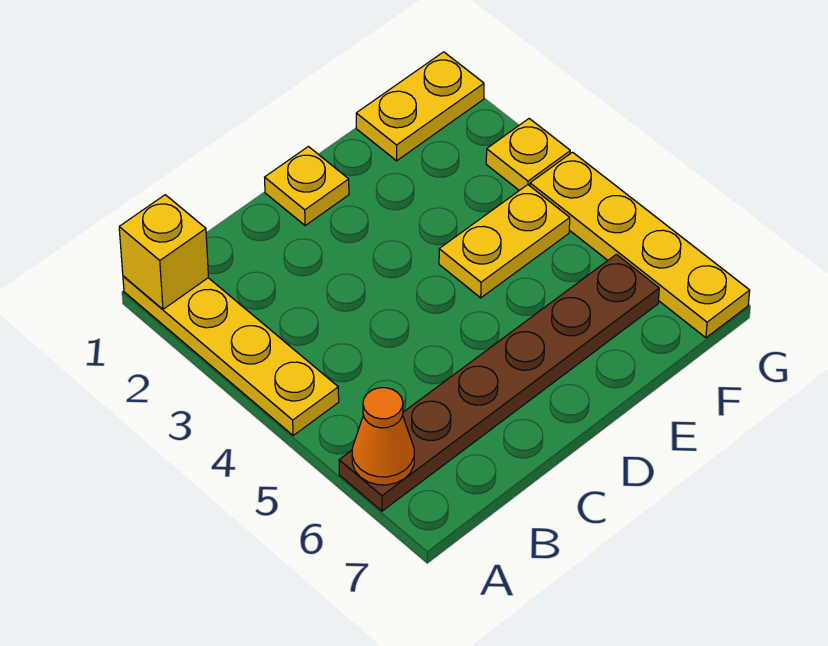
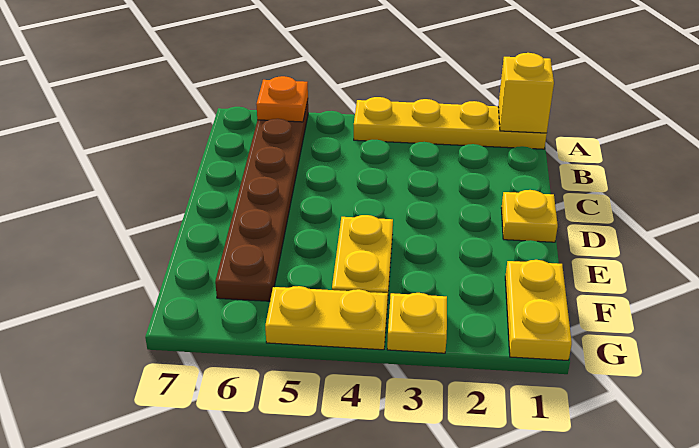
orange cone A6 level 2 -> orange plate A6 level 2
yellow plate G4:G7 level 1 -> yellow plate G4:G5 level 1

